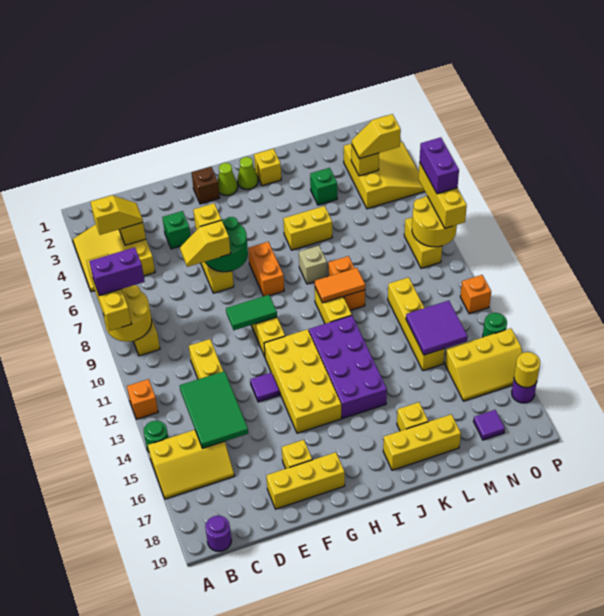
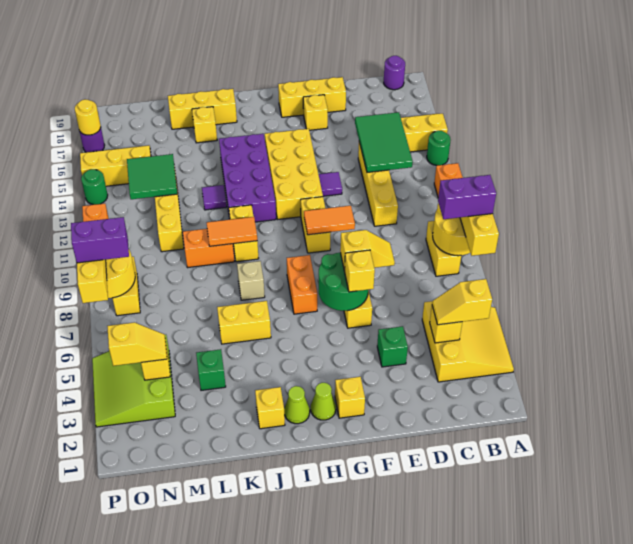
green tile F10:G10 level 2 -> orange tile F10:G10 level 2
brown brick G2 level 1 -> yellow brick G2 level 1
orange brick K9:K10 level 1 -> orange brick K10:L10 level 1
purple tile M13:N14 level 2 -> green tile M13:N14 level 2
yellow slope N3:P5 level 1 top N -> lime slope N3:P5 level 1 top N
purple tile N18 level 1 -> purple tile K13 level 1
purple brick P7:P8 level 4 -> purple brick O8:P8 level 4

